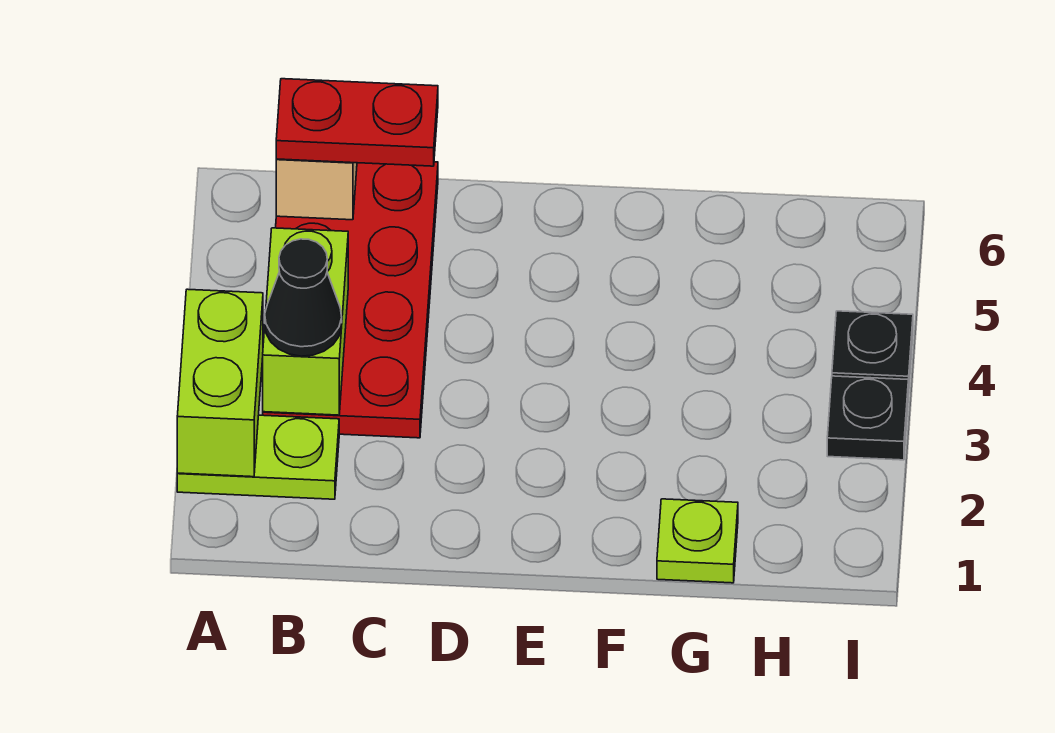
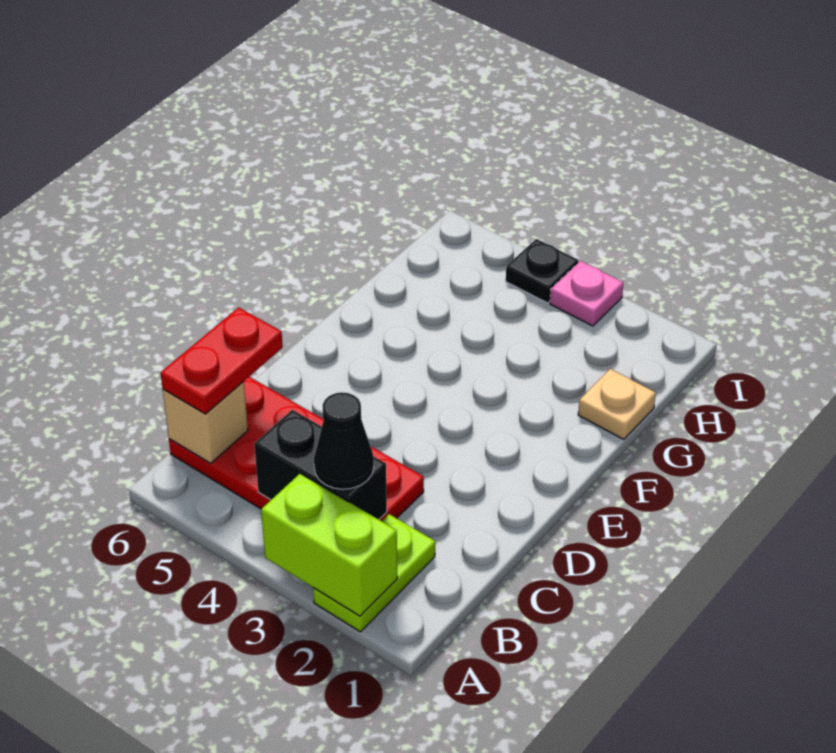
lime brick B3:B4 level 2 -> black brick B3:B4 level 2
lime plate G1 level 1 -> tan plate G1 level 1
black plate I3 level 1 -> pink plate I3 level 1

